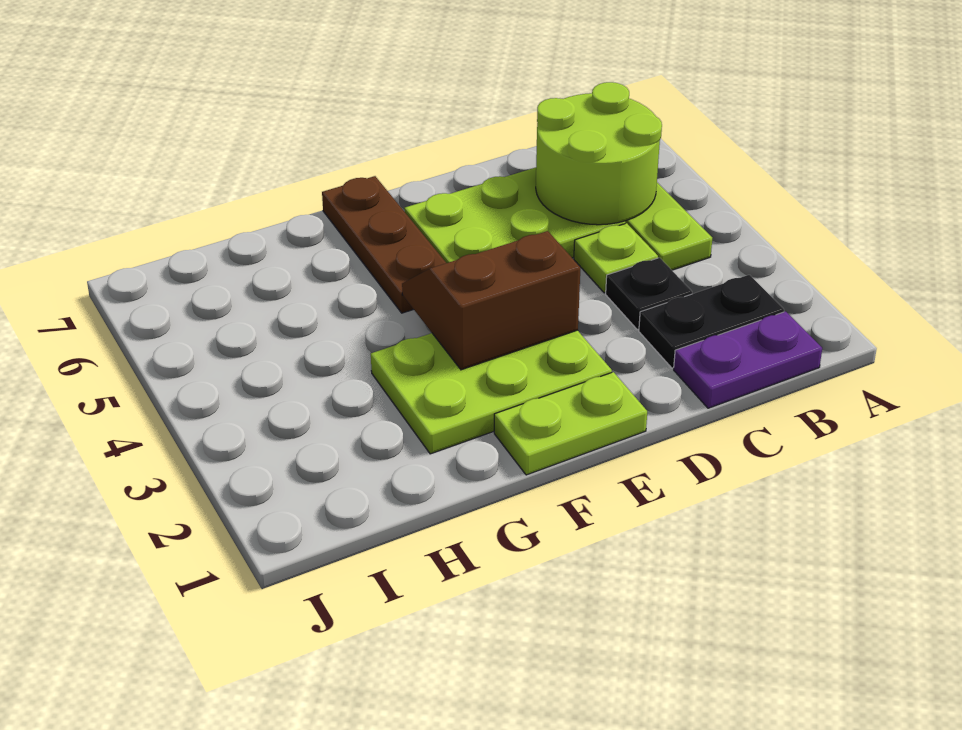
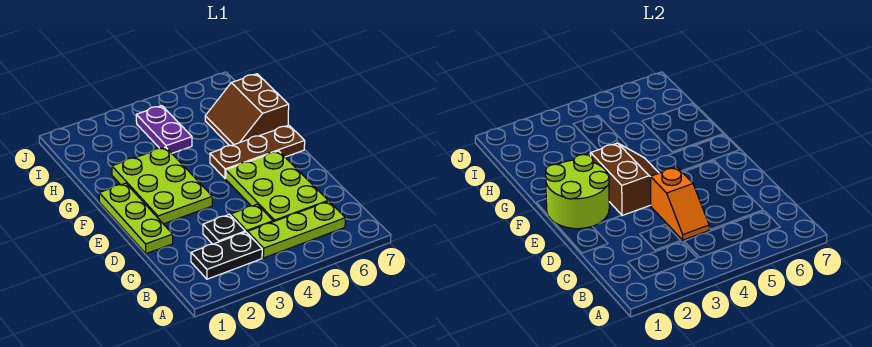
purple plate B1:C1 level 1 -> purple plate H4:I4 level 1
black plate B2:C2 level 1 -> black plate B2:B3 level 1
lime round brick B5:C6 level 2 -> lime round brick E1:F2 level 2
none -> orange slope C4:D4 level 2 top D
lime plate E1:F1 level 1 -> lime plate D1:F1 level 1
none -> brown slope G6:H7 level 1 top 7

